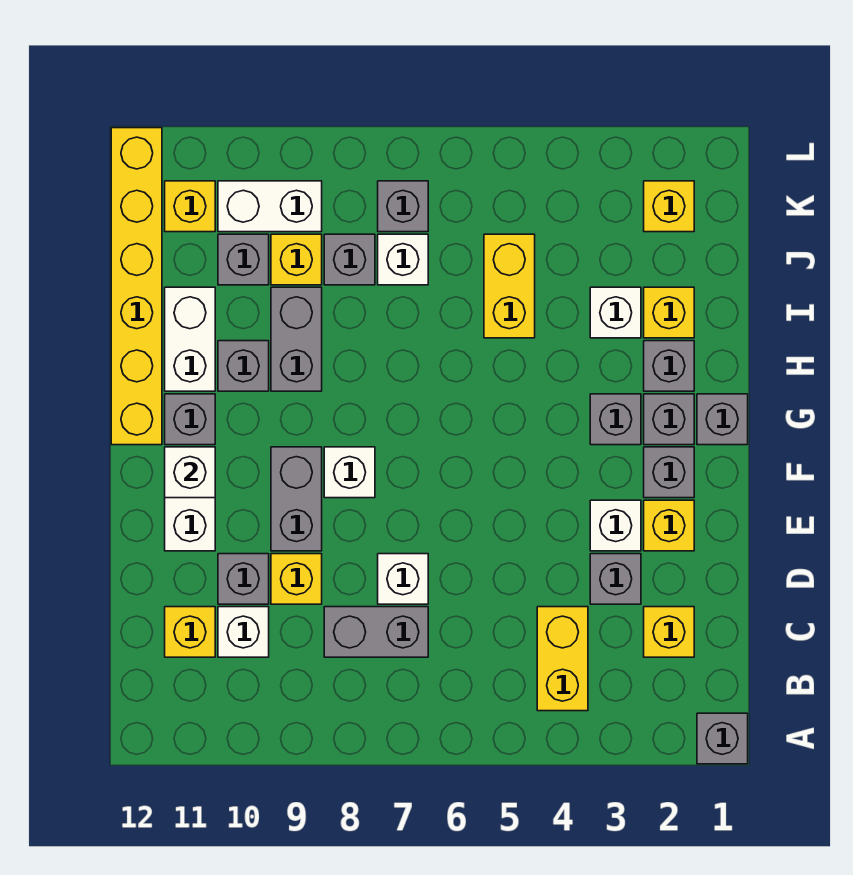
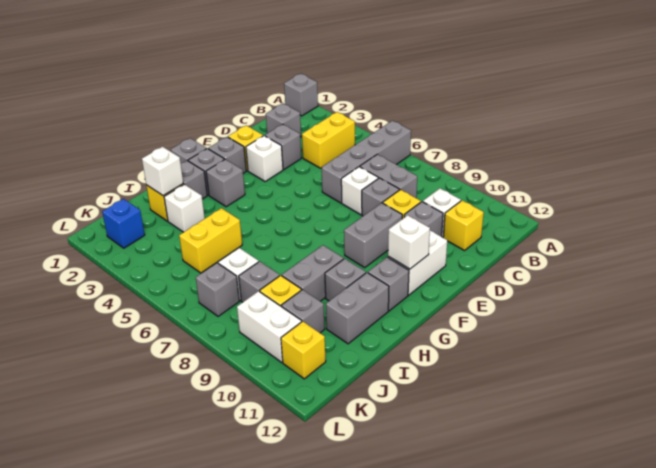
none -> grey brick A6:D6 level 1
yellow brick C2 level 1 -> grey brick C2 level 1
none -> grey brick D8 level 1
white brick F8 level 1 -> white brick I2 level 2
yellow brick G12:L12 level 1 -> none
white brick H11:I11 level 1 -> grey brick H11:I11 level 1
yellow brick K2 level 1 -> blue brick K2 level 1

